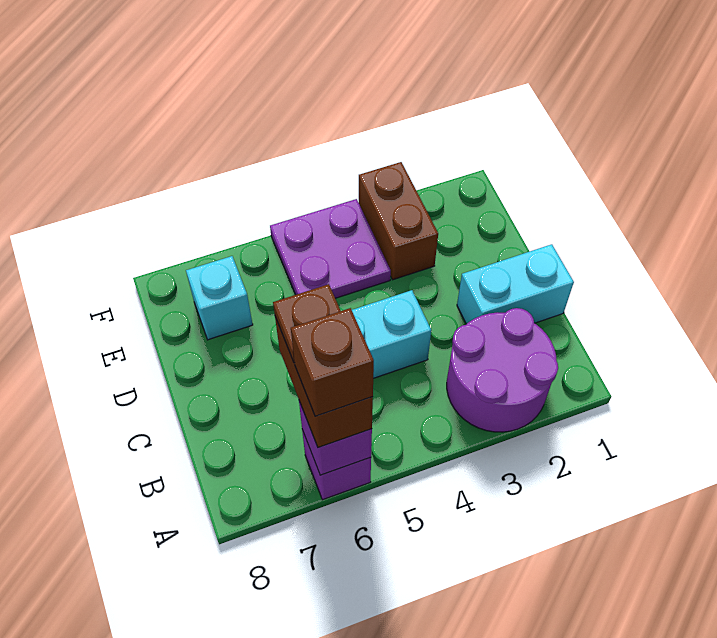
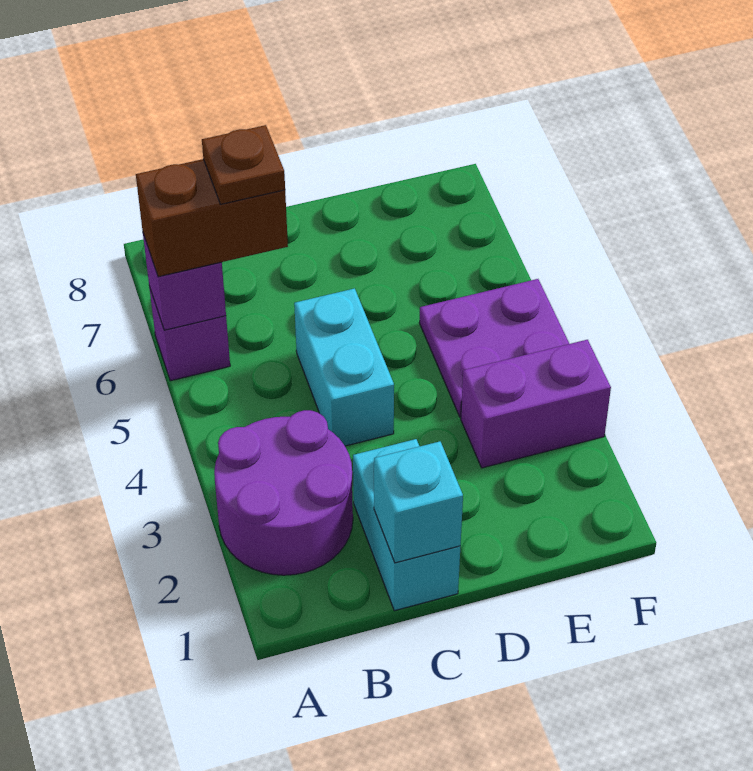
brown brick A6 level 4 -> none
brown brick E3:F3 level 1 -> purple brick E3:F3 level 1
cyan brick E7 level 1 -> cyan brick C1 level 2

